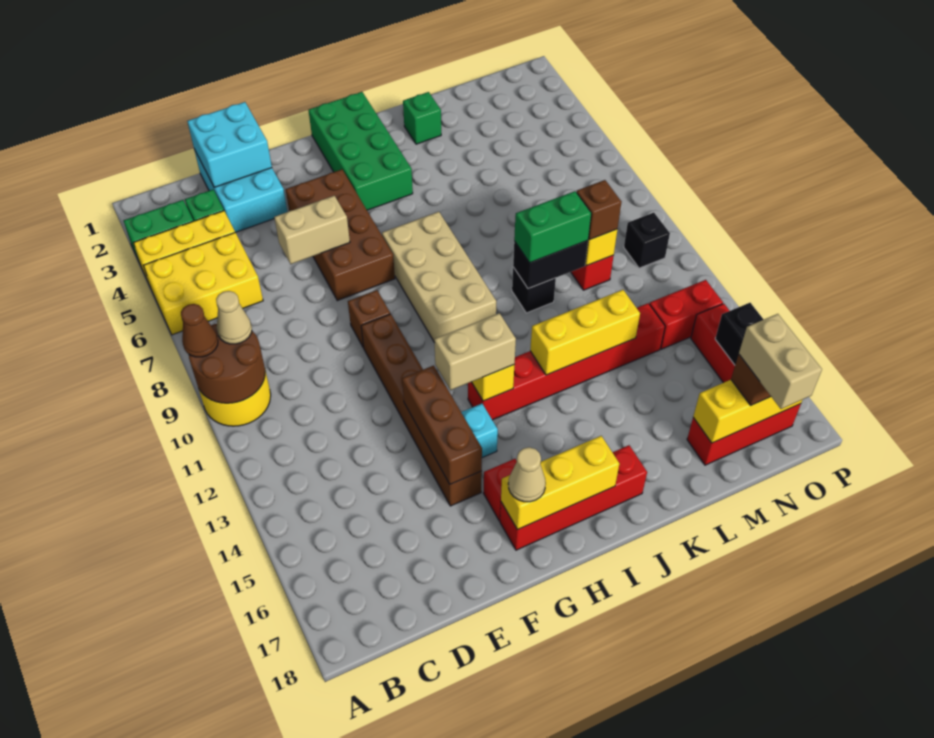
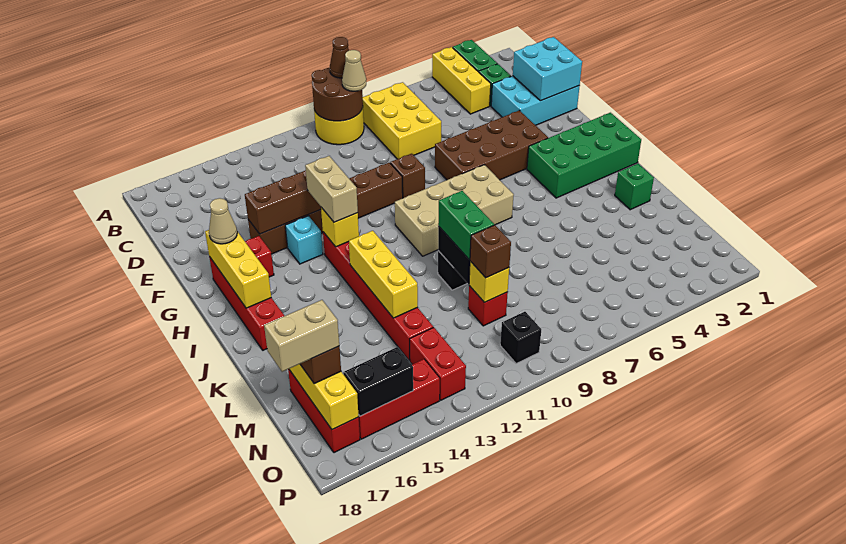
yellow brick A5:C6 level 1 -> yellow brick B7:D8 level 1
tan brick E6:F6 level 2 -> none

